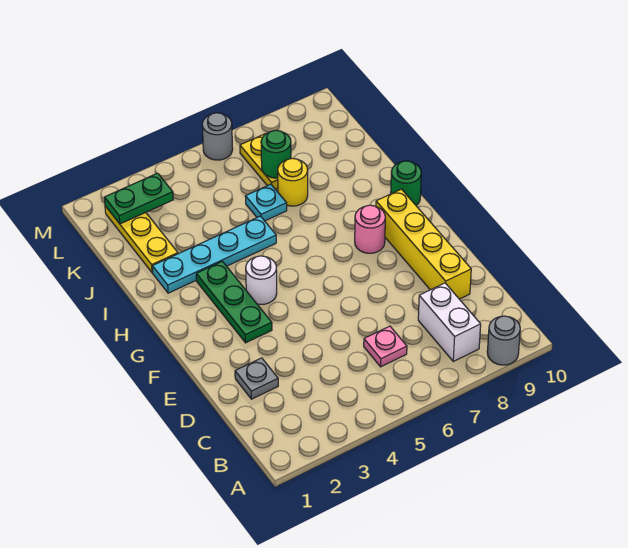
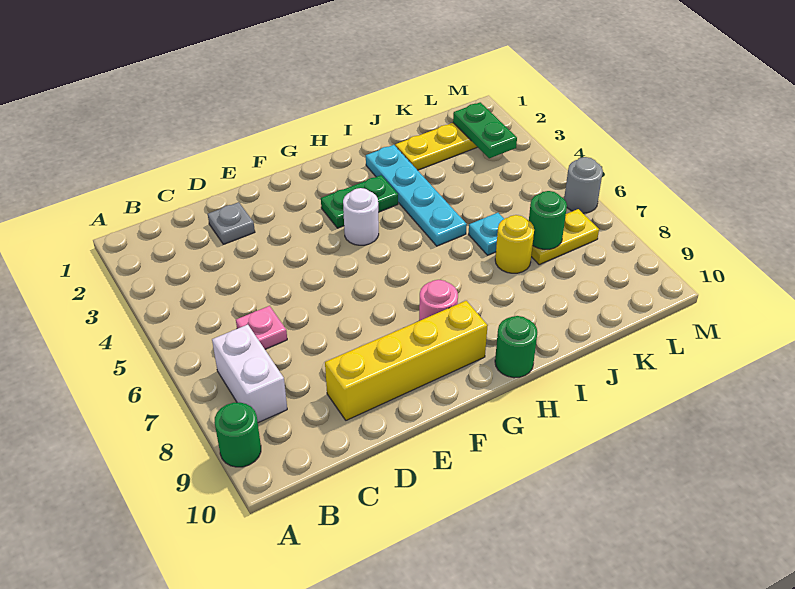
grey round brick A9 level 1 -> green round brick A9 level 1
white brick B8:C8 level 1 -> white brick B7:B8 level 1
green plate F3:H3 level 1 -> green plate G3:H3 level 1

